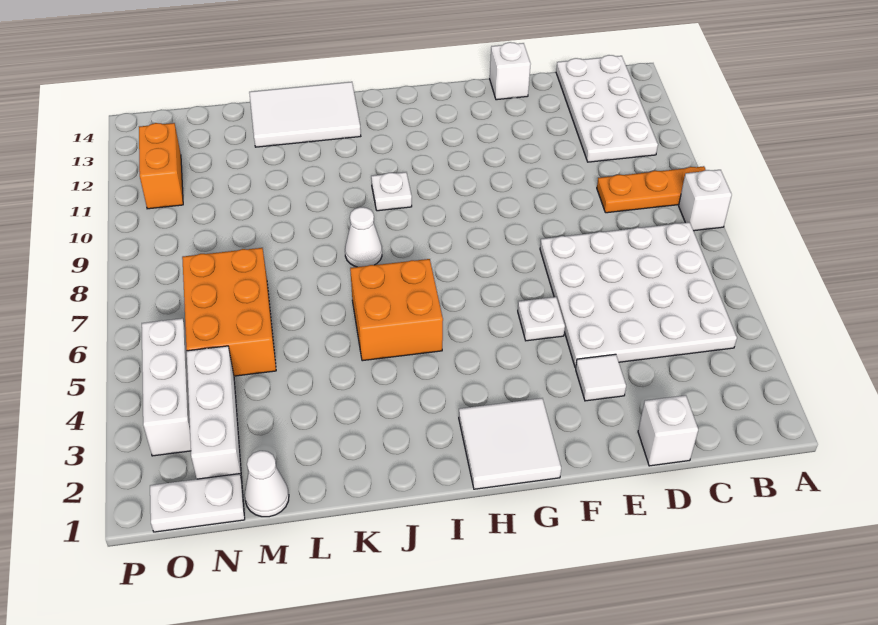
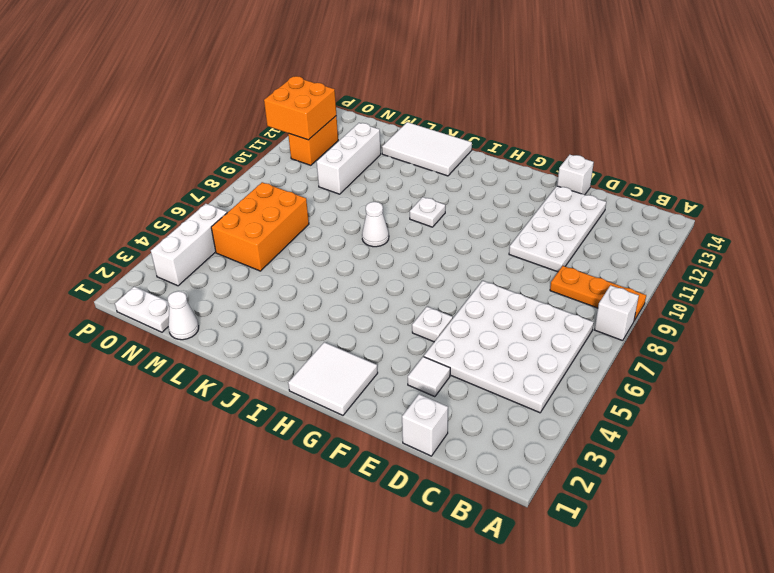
white plate B11:C14 level 1 -> white plate D10:E13 level 1
orange brick I5:J6 level 1 -> orange brick O11:P12 level 2
white brick N2:N4 level 1 -> white brick M10:M12 level 1

